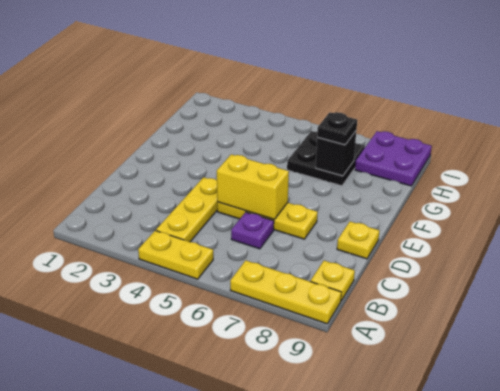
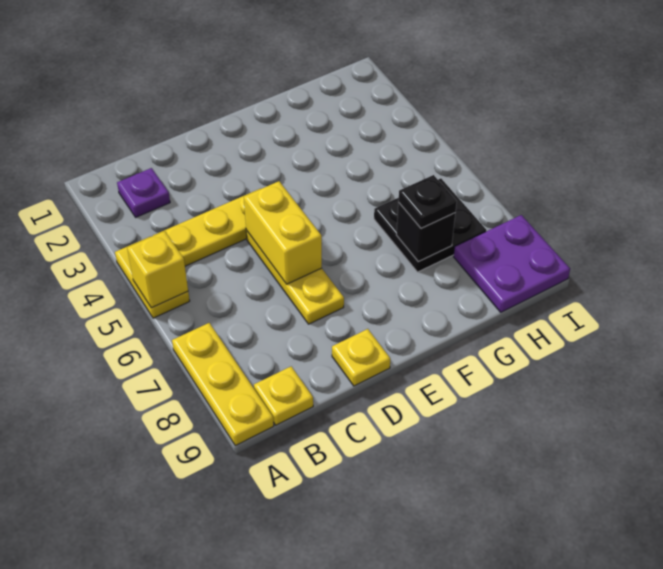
none -> yellow brick A5 level 2
purple plate C6 level 1 -> purple plate B2 level 1

